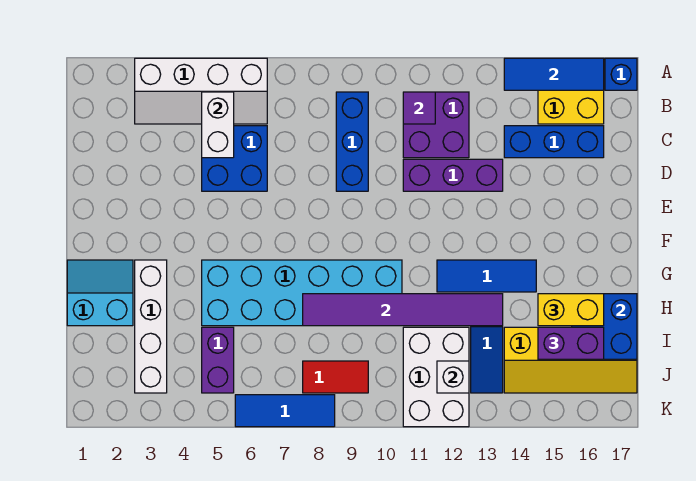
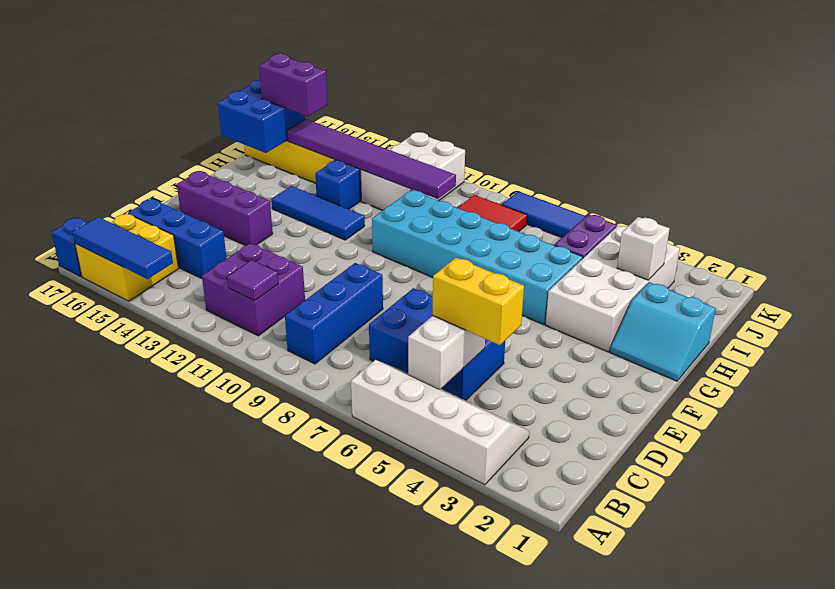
blue brick C5:D6 level 1 -> blue brick C5:D7 level 1
purple brick D11:D13 level 1 -> purple brick E14:E16 level 1
white brick G3:J3 level 1 -> white brick G3:J4 level 1
purple tile H8:H13 level 2 -> purple tile I10:I15 level 2
yellow brick H15:H16 level 3 -> yellow brick C4:C5 level 3
white brick J12 level 2 -> white brick I3 level 2

